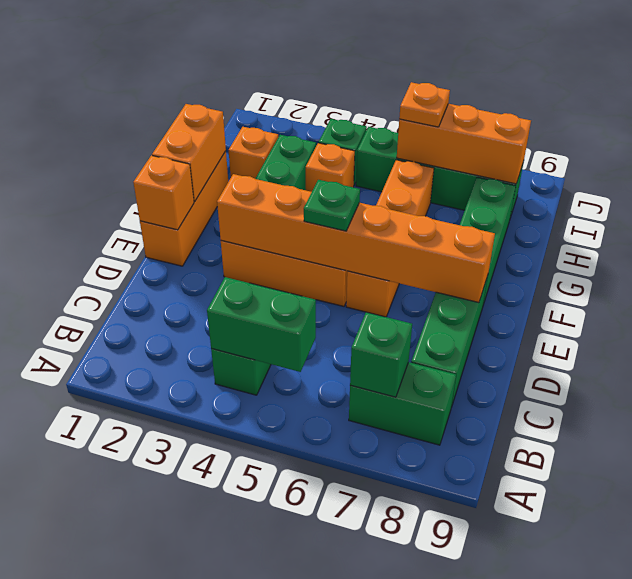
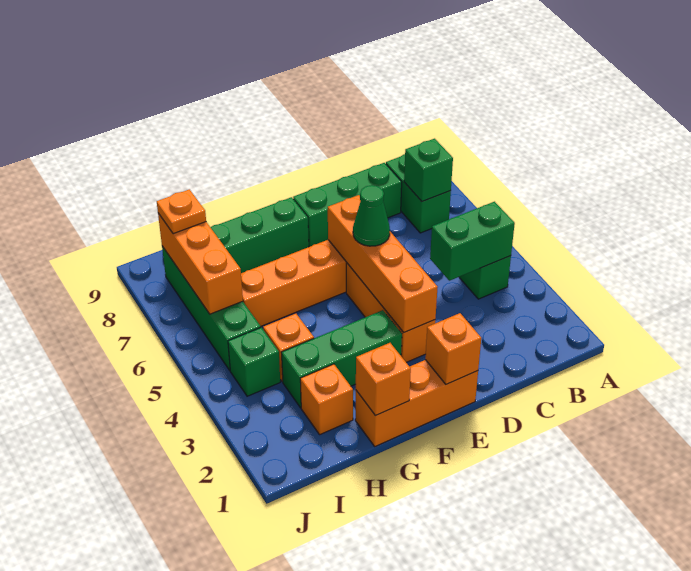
green brick B4:B5 level 2 -> green brick B4:C4 level 2
orange brick E3:E8 level 2 -> orange brick E3:E6 level 2
green plate E5 level 3 -> green cone E5 level 3
orange brick F1:G1 level 2 -> orange brick G1 level 2
orange plate I6 level 3 -> orange plate I8 level 3

